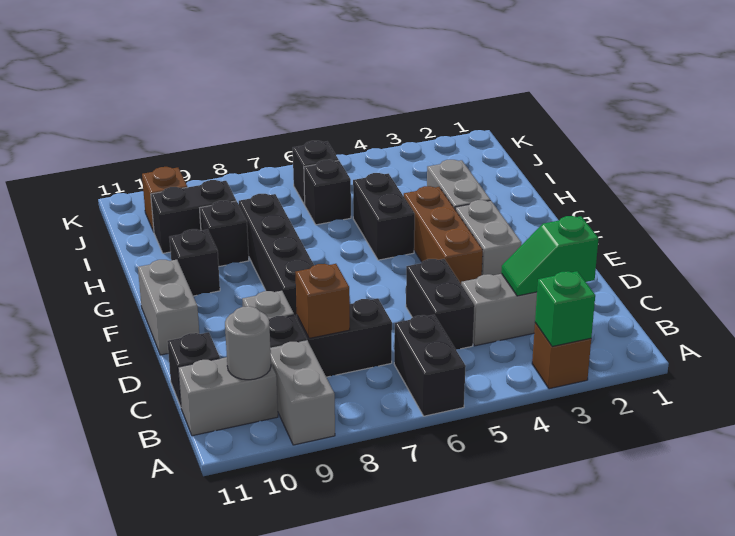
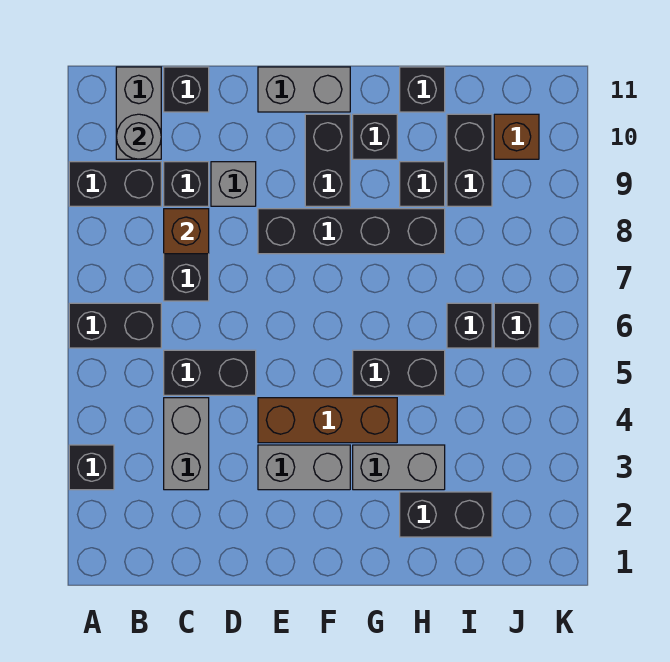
brown brick A3 level 1 -> black brick A3 level 1
green brick A3 level 2 -> none
grey brick A9:B9 level 1 -> black brick A9:B9 level 1
green slope C2:C3 level 2 top 2 -> none
none -> black brick F9:F10 level 1
none -> black brick H2:I2 level 1
none -> black brick H11 level 1

